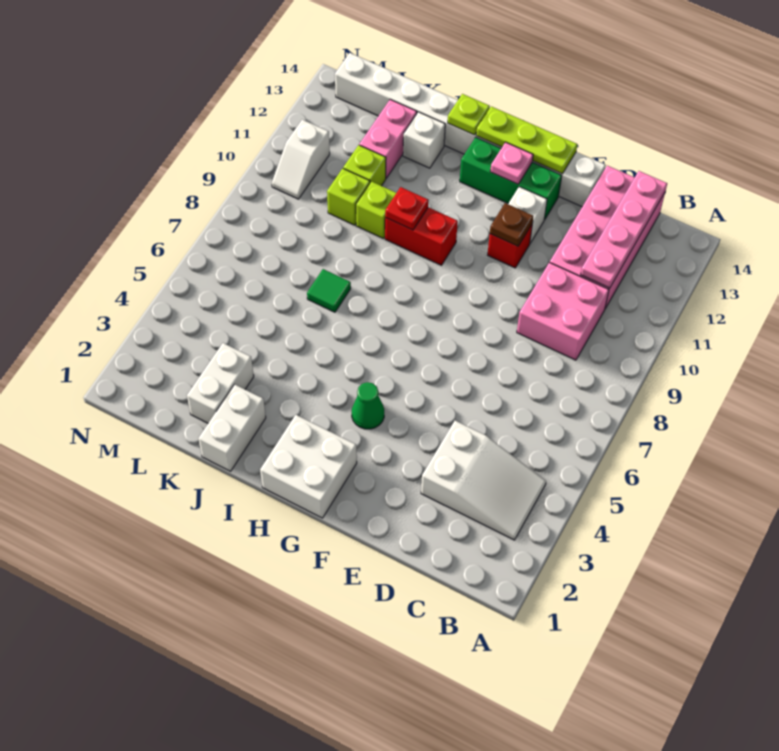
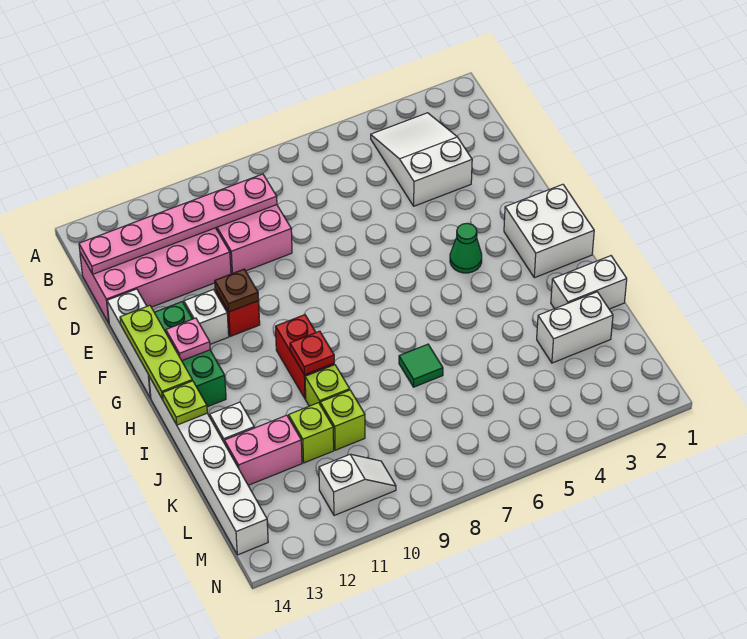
pink plate C11:C14 level 2 -> pink plate C9:C14 level 2

